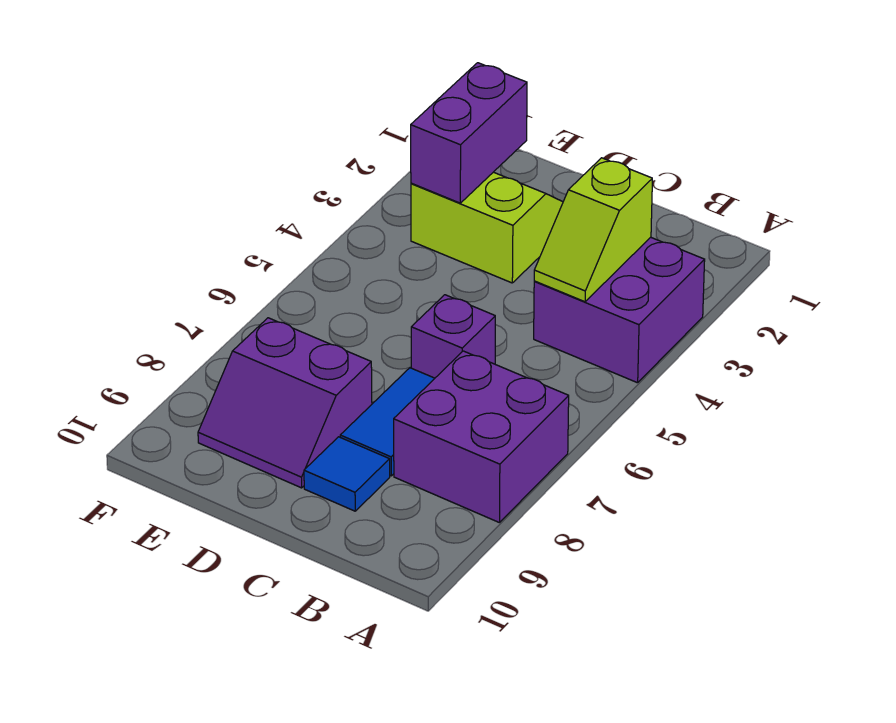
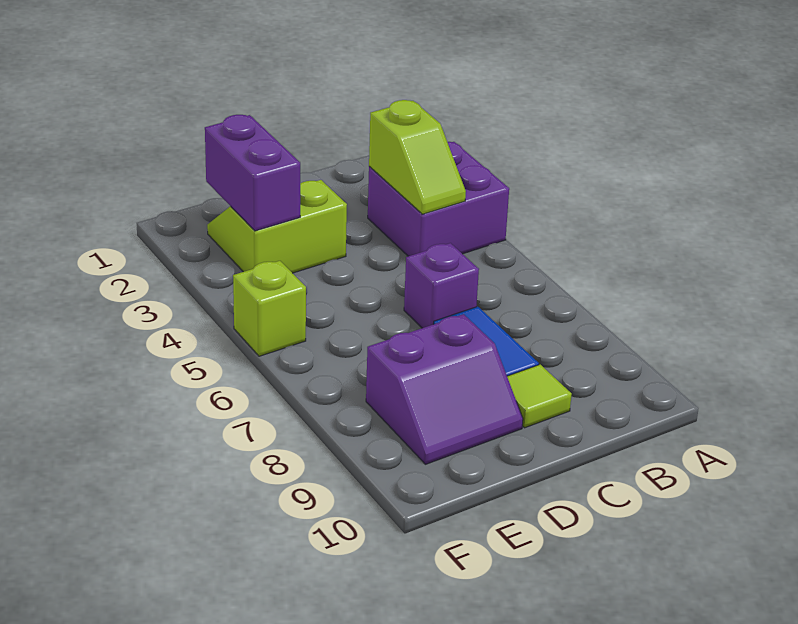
purple brick A7:B8 level 1 -> none
blue tile C9 level 1 -> lime tile C9 level 1
none -> lime brick F5 level 1

